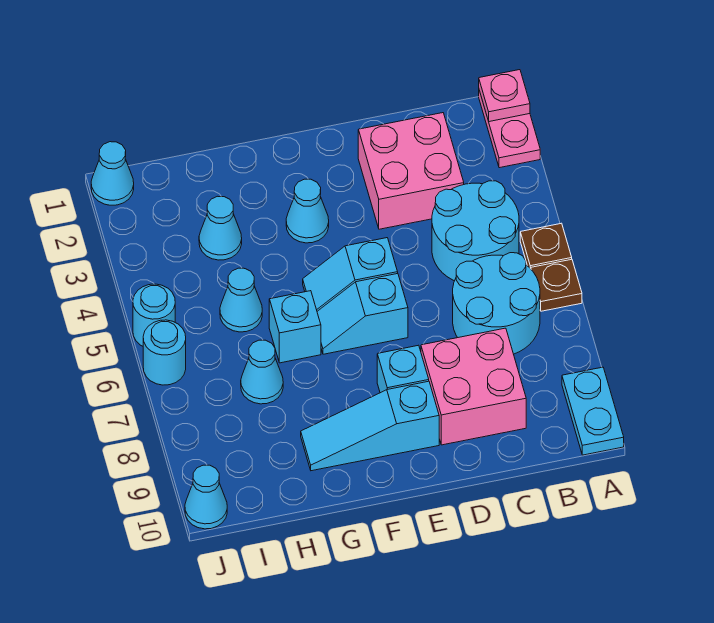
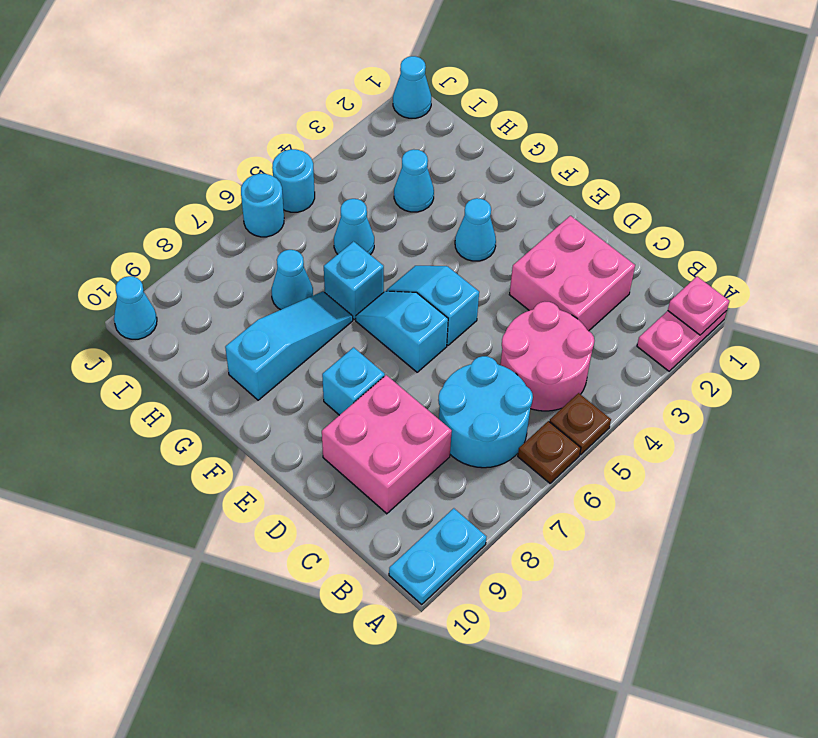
cyan round brick B4:C5 level 1 -> pink round brick B4:C5 level 1
cyan slope E9:G9 level 1 top E -> cyan slope G7:G9 level 1 top 9

